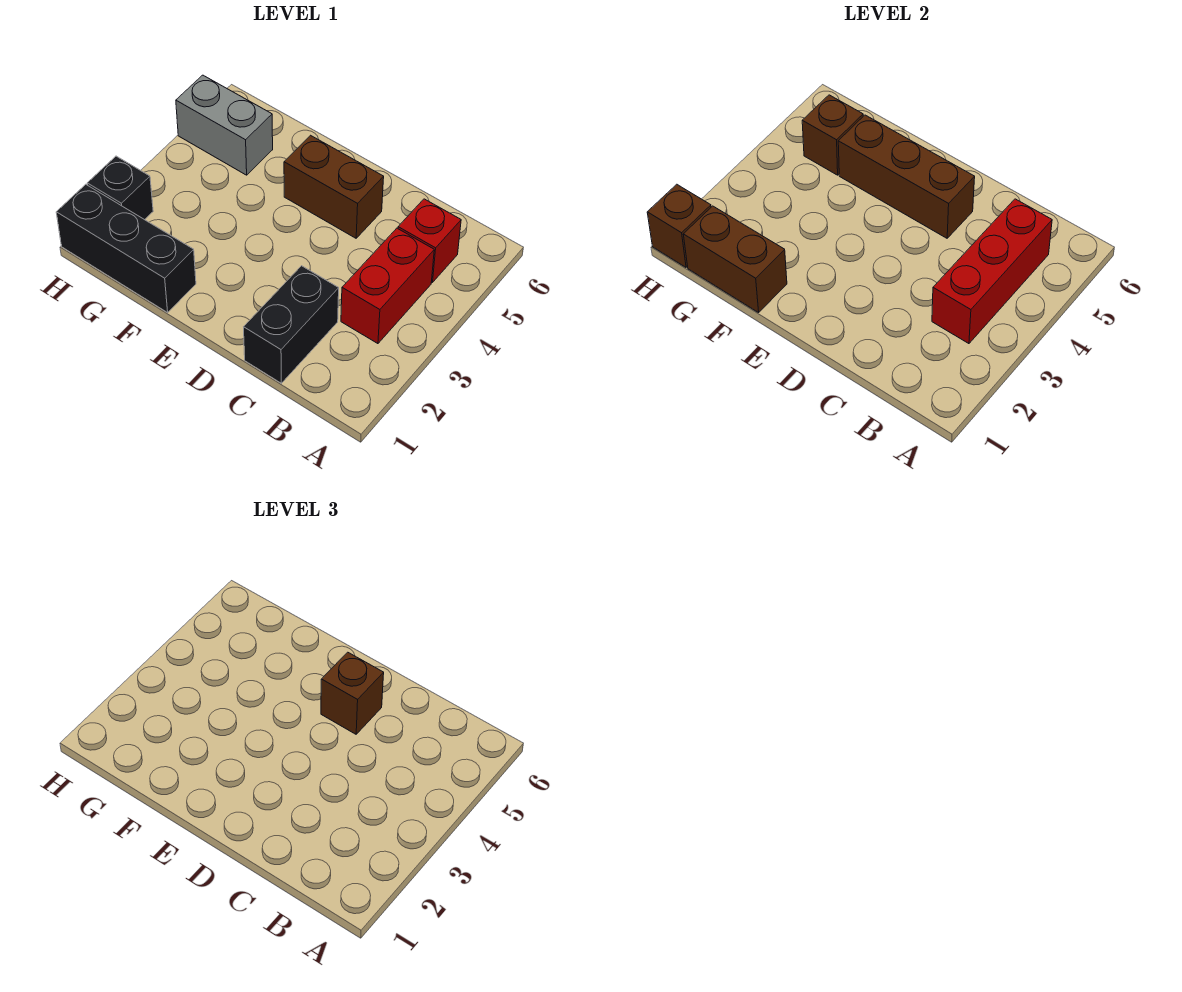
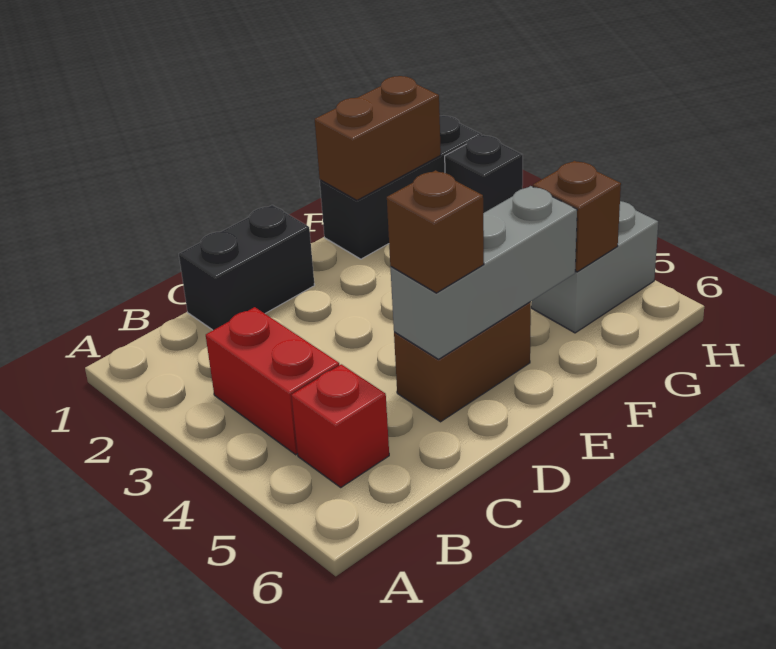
red brick B3:B5 level 2 -> none
black brick C1:C2 level 1 -> black brick C1:D1 level 1
brown brick D5:F5 level 2 -> grey brick D5:F5 level 2
brown brick H1 level 2 -> none

